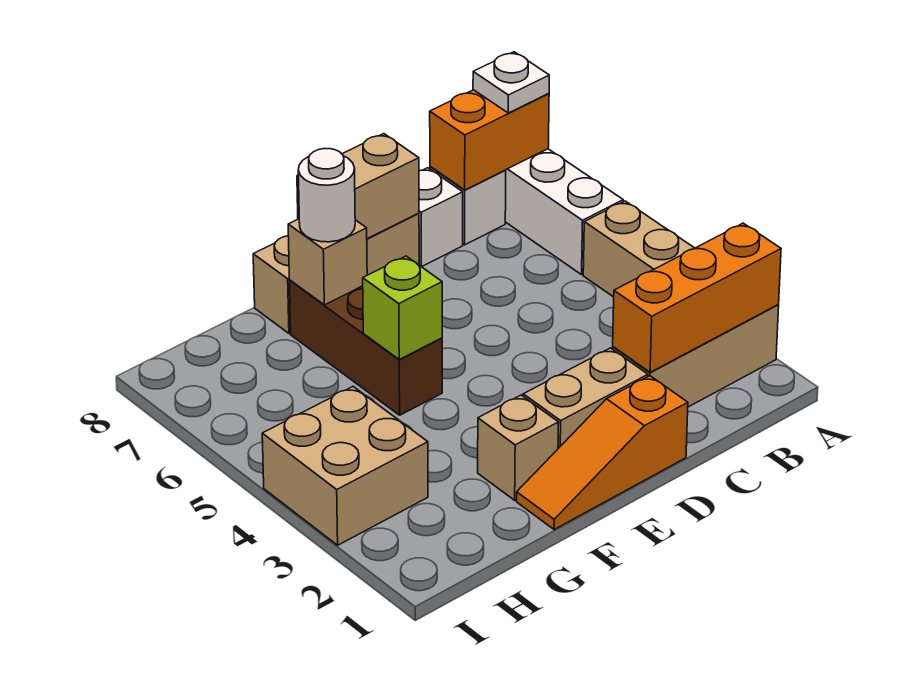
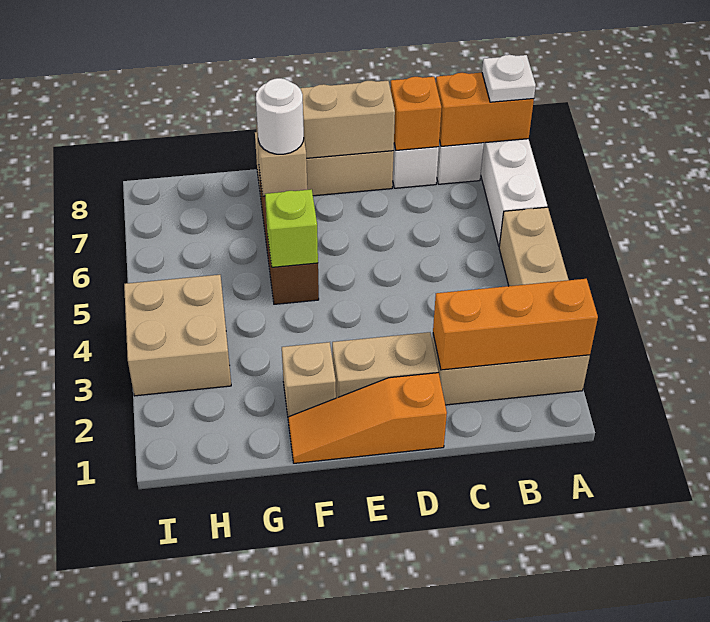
none -> orange brick C8 level 2

